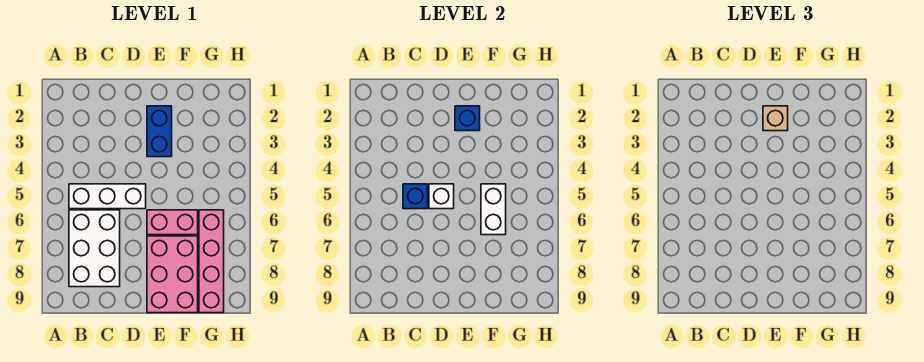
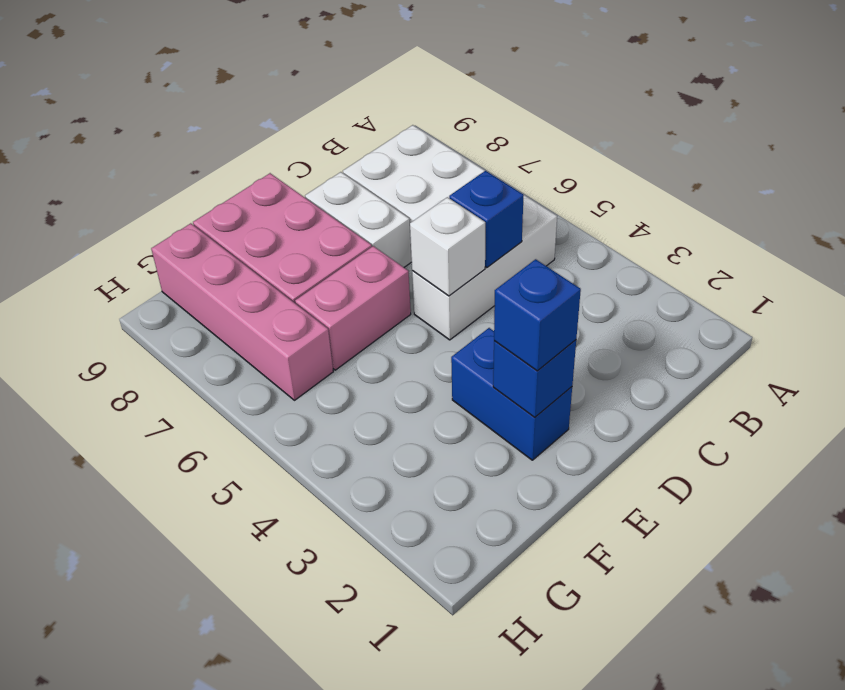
tan brick E2 level 3 -> blue brick E2 level 3
white brick F5:F6 level 2 -> white brick D7:D8 level 1

